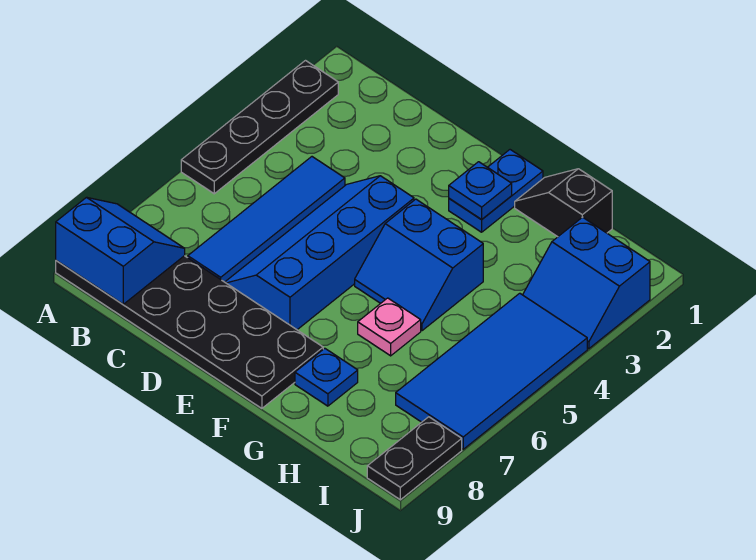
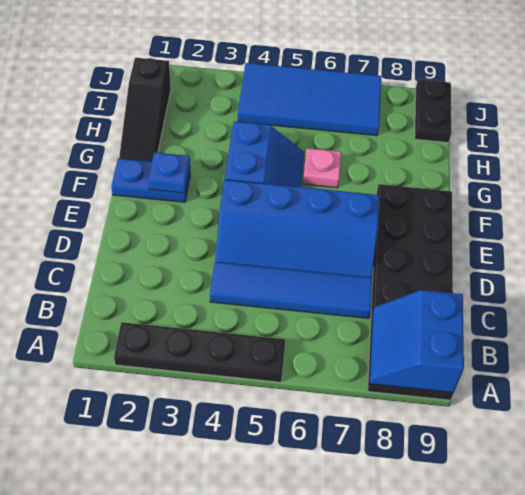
black slope G1:H1 level 1 top H -> black slope G1:I1 level 1 top I
blue plate G8 level 1 -> none
blue slope I2:J3 level 1 top 2 -> none
black plate J8:J9 level 1 -> black plate I9:J9 level 1

